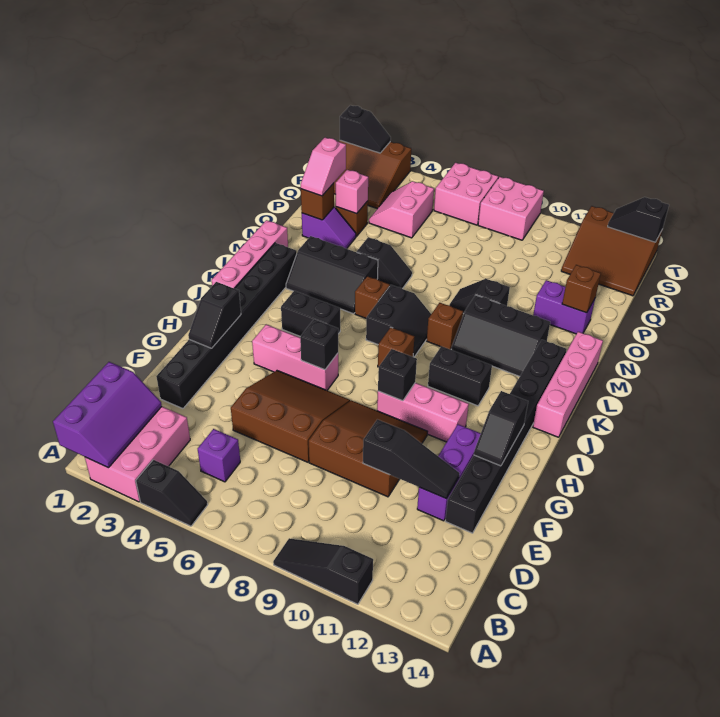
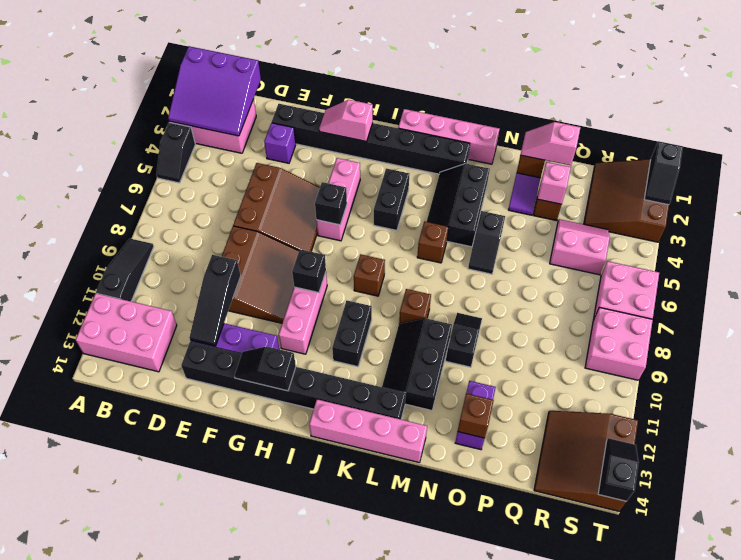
purple slope A1:C2 level 2 top 1 -> purple slope A1:C3 level 2 top 1
none -> pink brick A12:C13 level 1
purple brick C5 level 1 -> purple brick E3 level 1
black slope G2:H2 level 2 top H -> pink slope G2:H2 level 2 top H
black slope K7:L8 level 1 top 7 -> none

